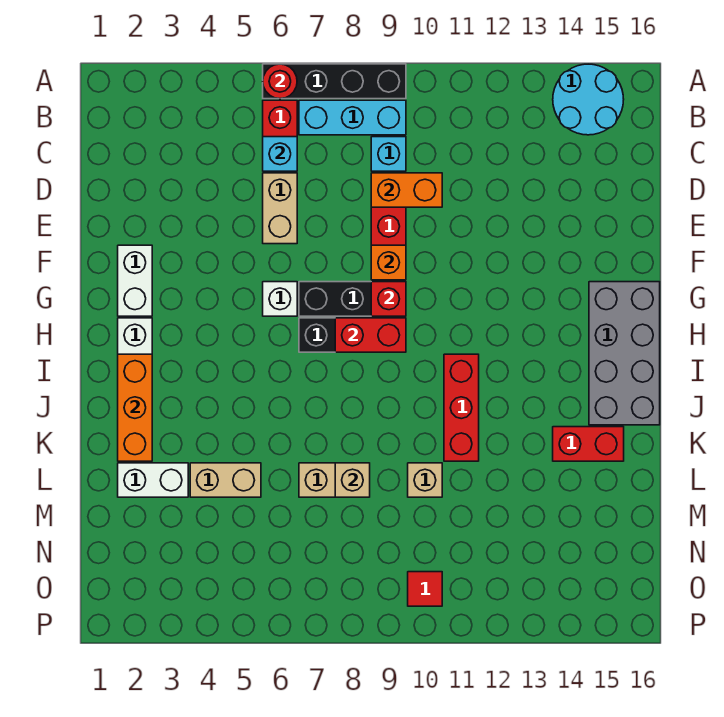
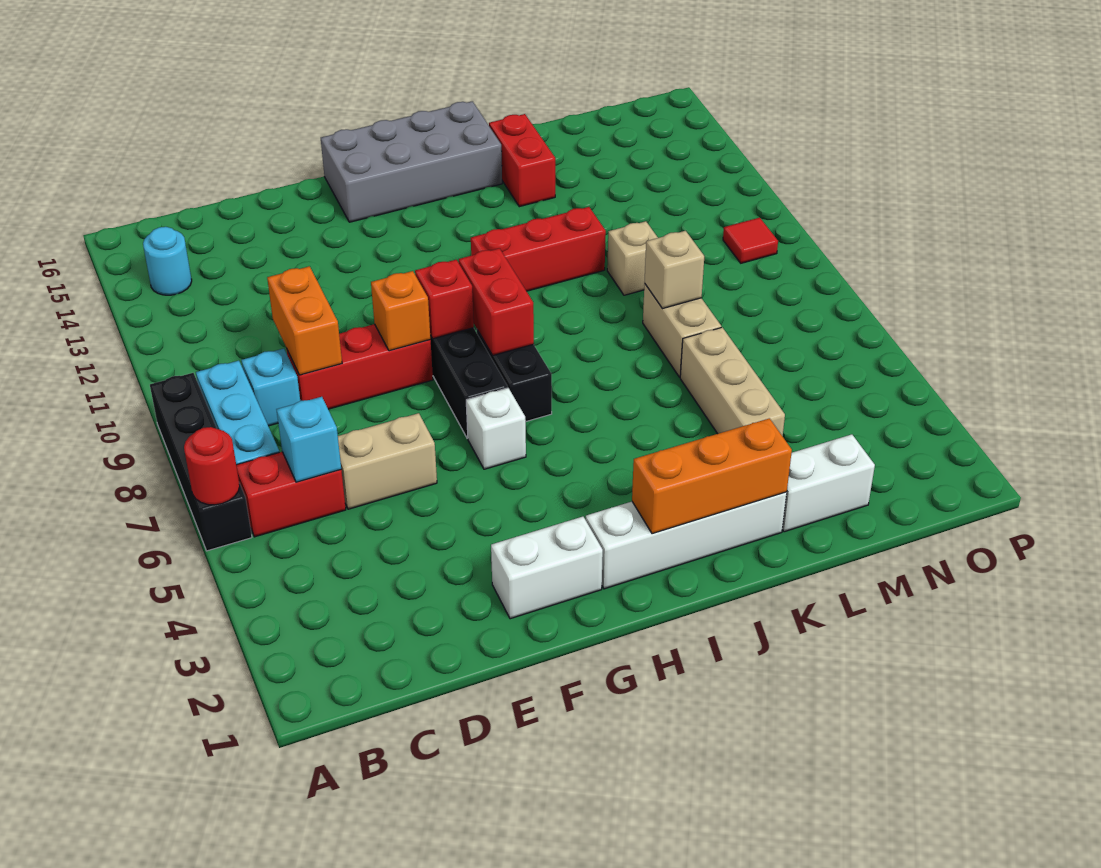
cyan round brick A14:B15 level 1 -> cyan round brick B14 level 1
white brick L2:L3 level 1 -> white brick L2:M2 level 1
tan brick L4:L5 level 1 -> tan brick L4:L6 level 1

